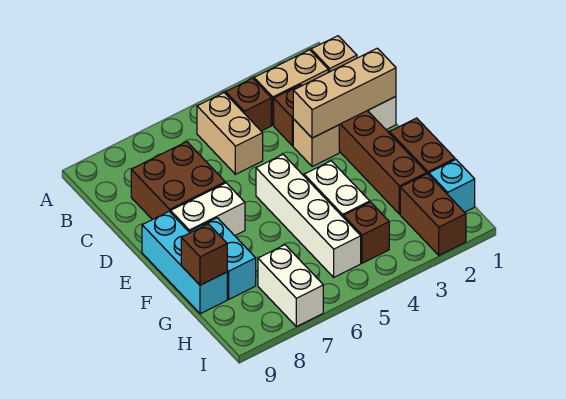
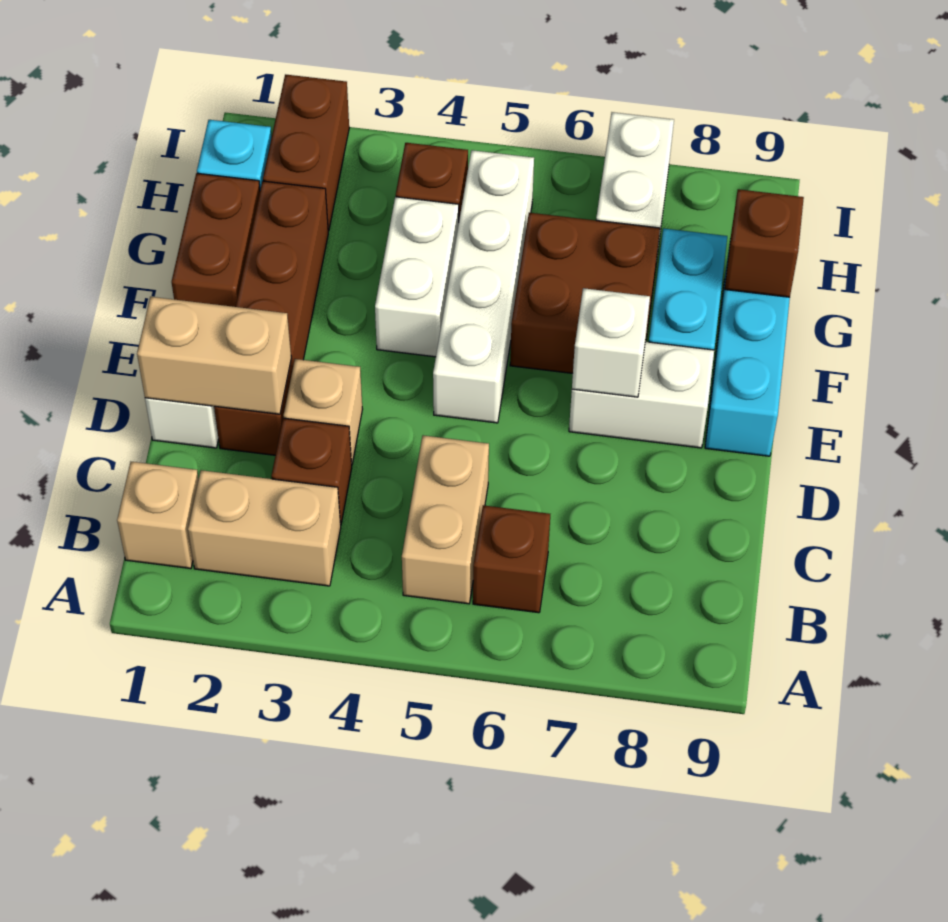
brown brick B4 level 1 -> brown brick B6 level 1
brown brick C7:D8 level 1 -> brown brick F6:G7 level 1
tan brick D1:D3 level 2 -> tan brick D1:D2 level 2
none -> white brick E7 level 2

